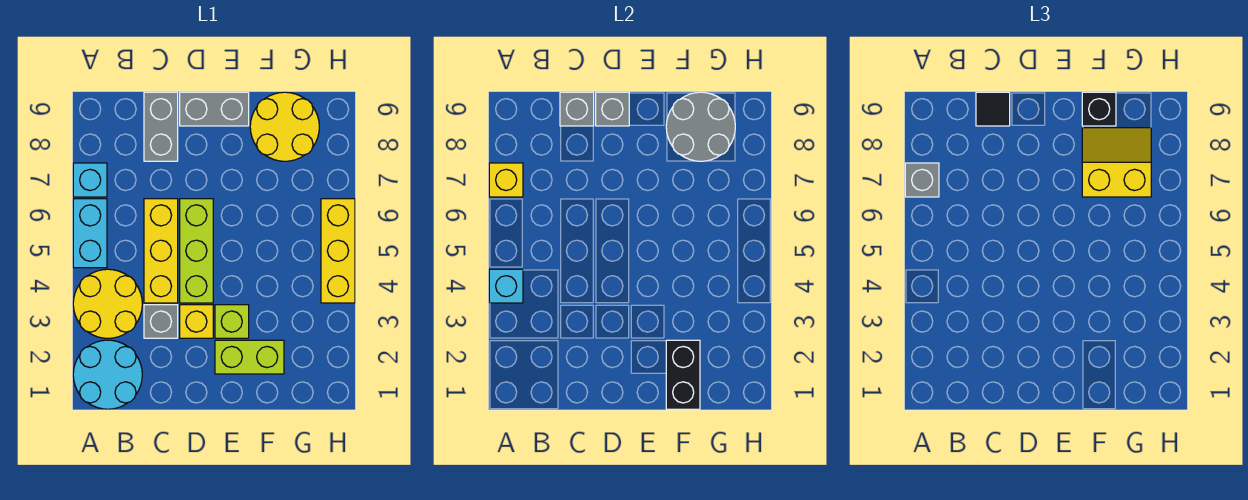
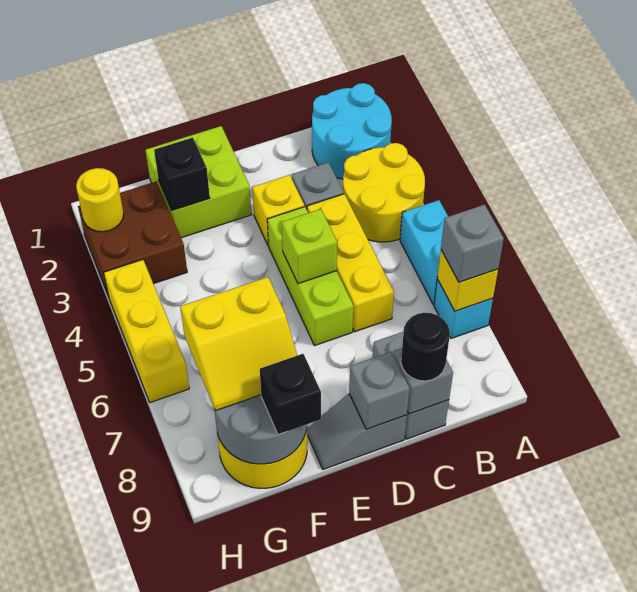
cyan brick A4 level 2 -> none
black tile C9 level 3 -> black round brick C9 level 3
grey brick D9:E9 level 1 -> grey slope D9:E9 level 1 top D
lime brick E2:F2 level 1 -> lime brick E1:F2 level 1
lime brick E3 level 1 -> lime brick D5 level 2
black brick F1:F2 level 2 -> black brick F2 level 2
none -> brown brick G2:H3 level 1
none -> yellow round brick H2 level 2

